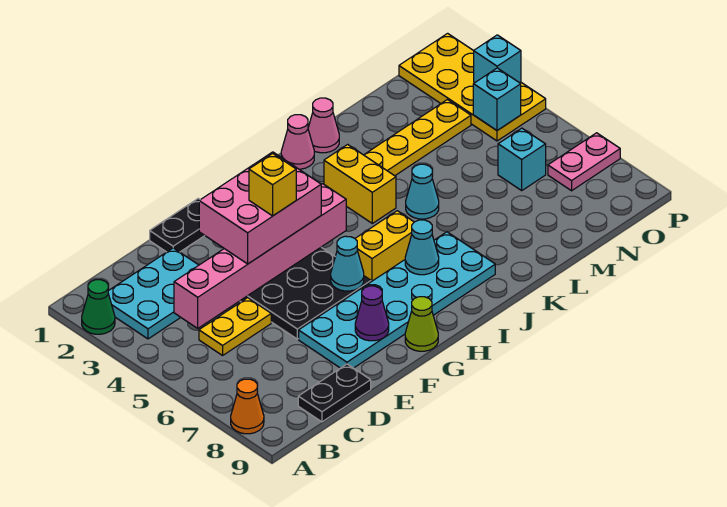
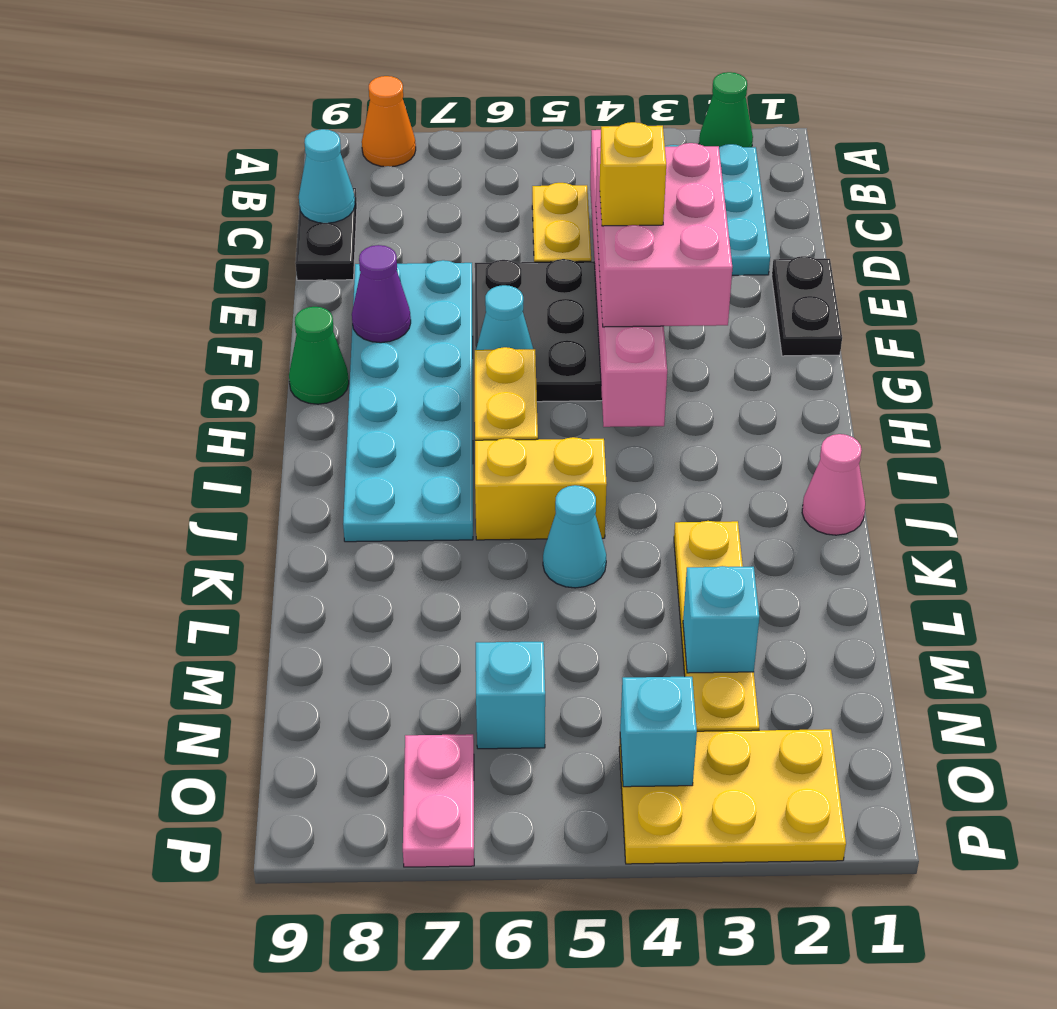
lime cone G9 level 1 -> green cone G9 level 1
cyan cone I7 level 2 -> cyan cone C9 level 2
yellow brick J3:J4 level 1 -> yellow brick J5:J6 level 1
pink cone K1 level 1 -> none
yellow plate O1:P4 level 1 -> yellow plate O2:P4 level 1
cyan brick P3 level 2 -> cyan brick M3 level 2

